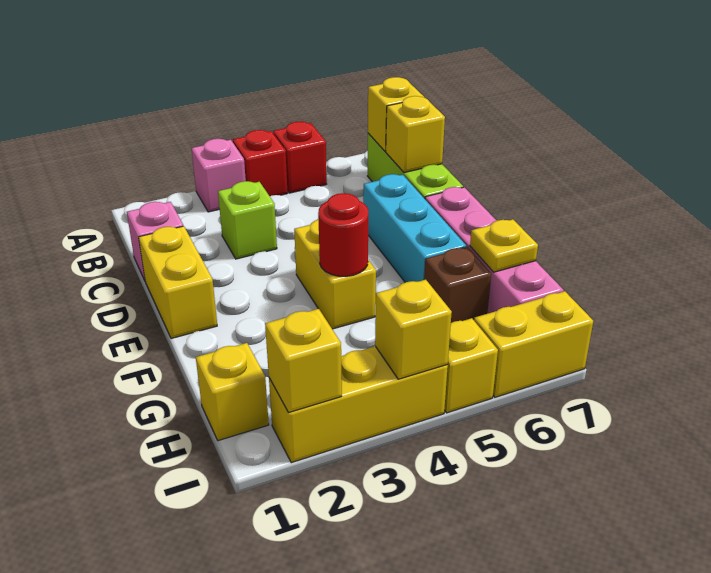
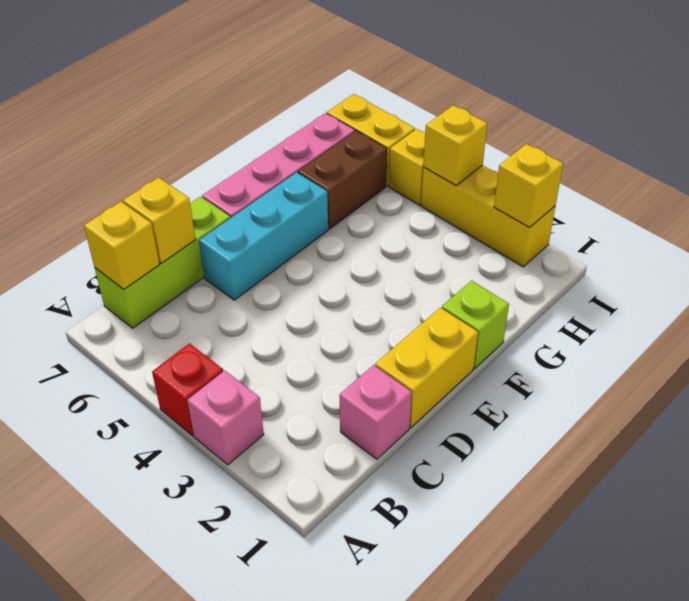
red brick A5 level 1 -> none
lime brick C3 level 1 -> lime brick F1 level 1
yellow brick E4:F4 level 1 -> none
red round brick F4 level 2 -> none
brown brick G6 level 1 -> brown brick G6:H6 level 1
yellow plate G7 level 2 -> none
yellow brick H1 level 1 -> none

